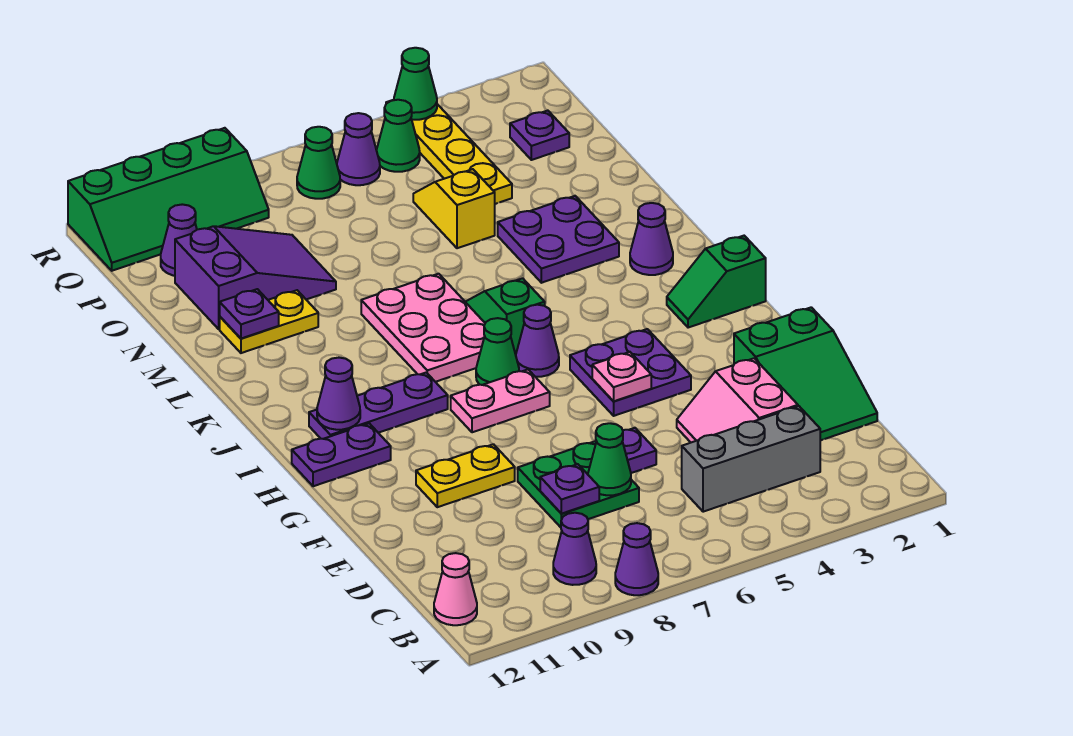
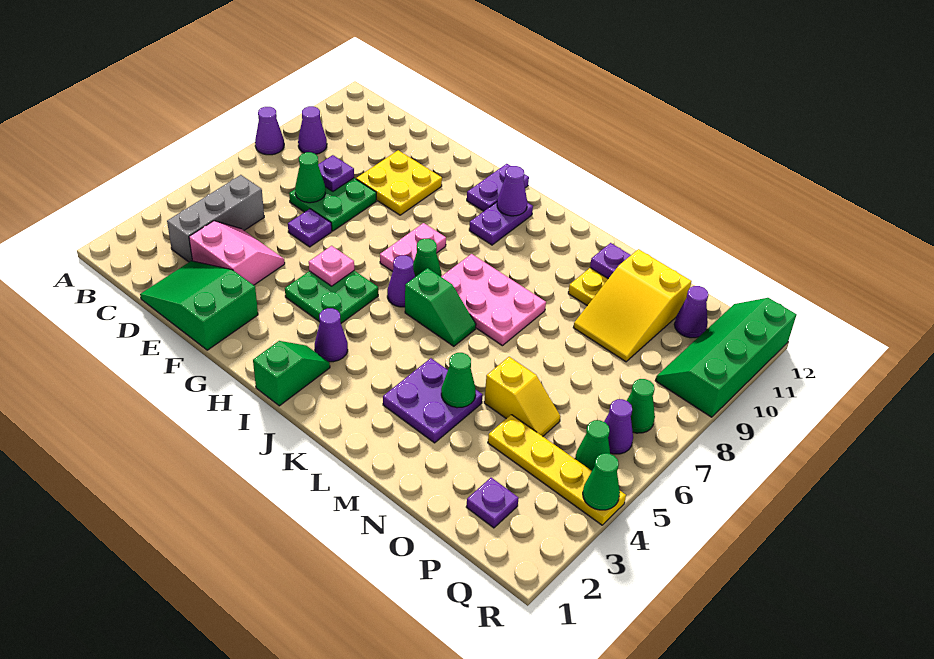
pink cone B12 level 1 -> none
yellow plate F9:F10 level 1 -> yellow plate E9:F10 level 1
purple plate G4:H5 level 1 -> green plate G4:H5 level 1
purple plate I9:I11 level 1 -> purple plate I10:I11 level 1
purple cone K2 level 1 -> purple cone I3 level 1
none -> green cone M4 level 2
purple slope N9:O11 level 1 top 11 -> yellow slope N9:O11 level 1 top 11

